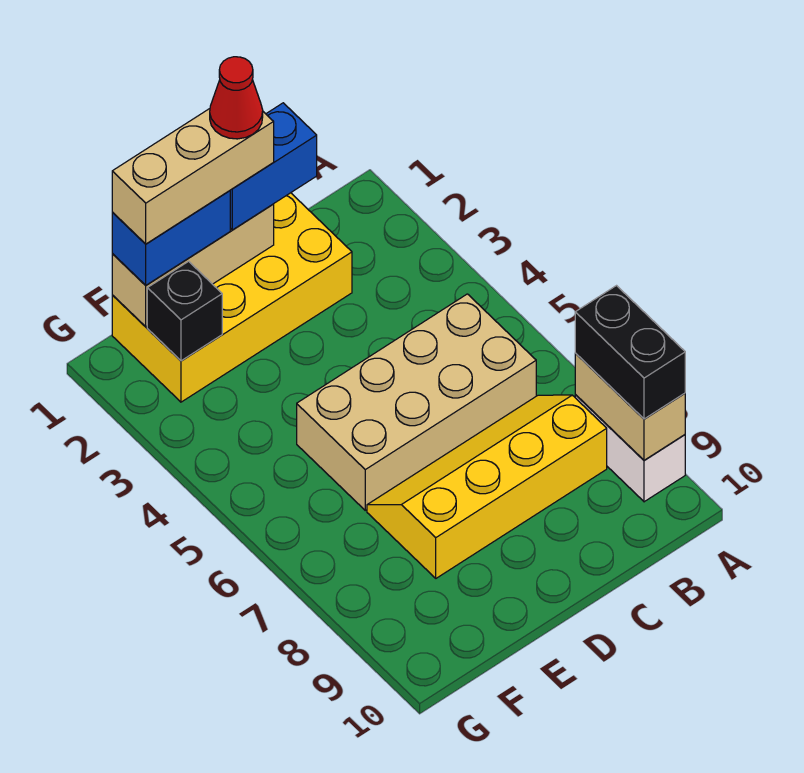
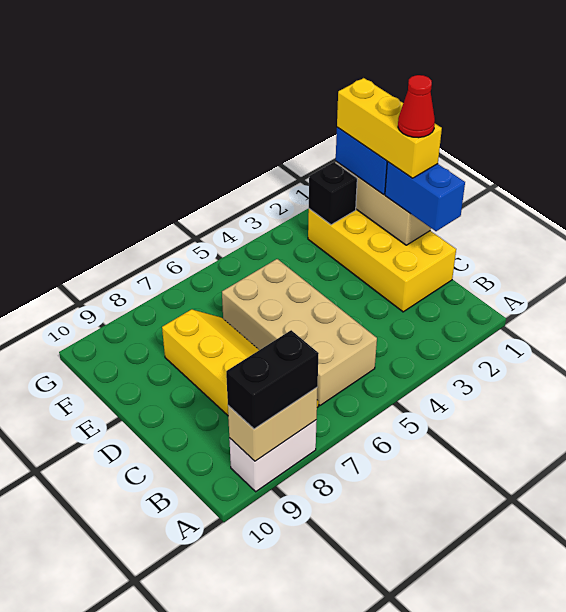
tan brick D1:F1 level 4 -> yellow brick D1:F1 level 4

